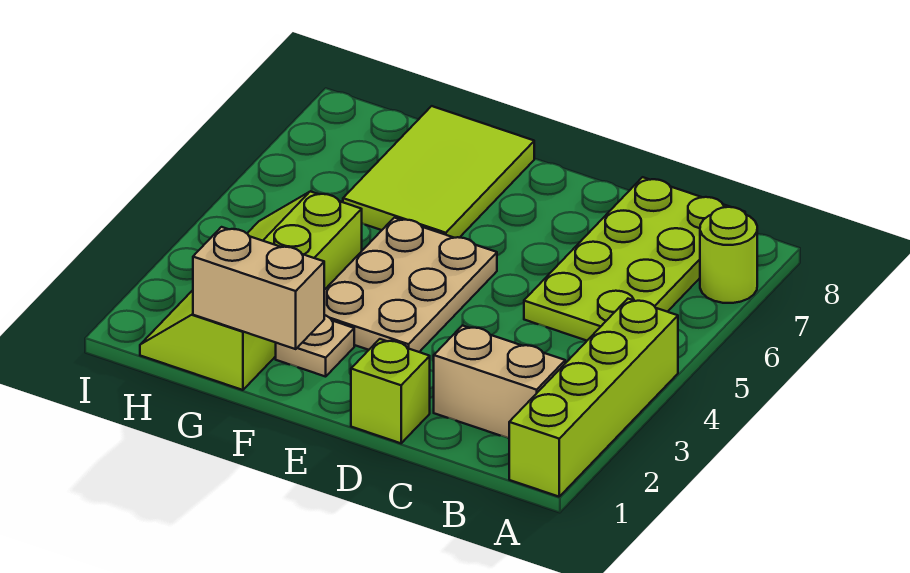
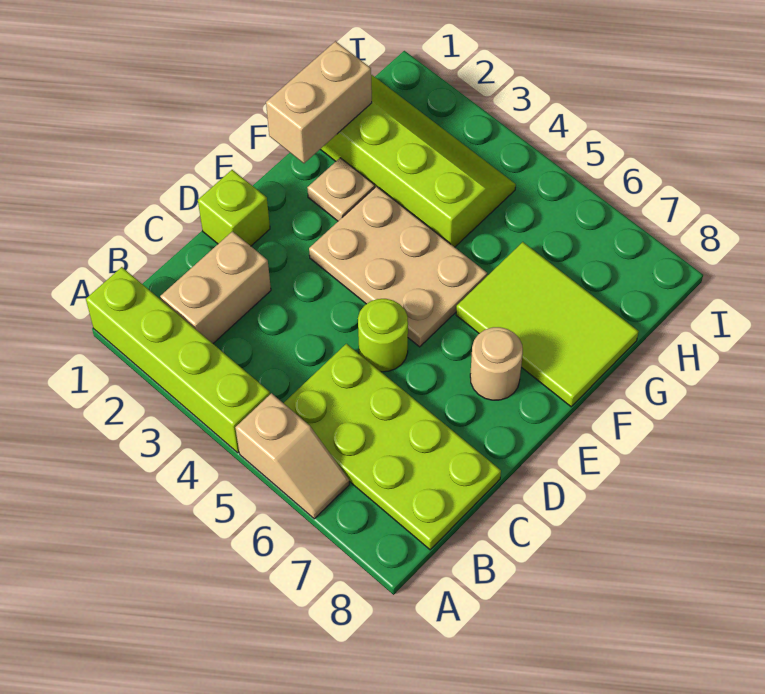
none -> tan slope A5:A6 level 1 top 5
lime round brick A7 level 1 -> lime round brick D5 level 1
none -> tan round brick E7 level 1

